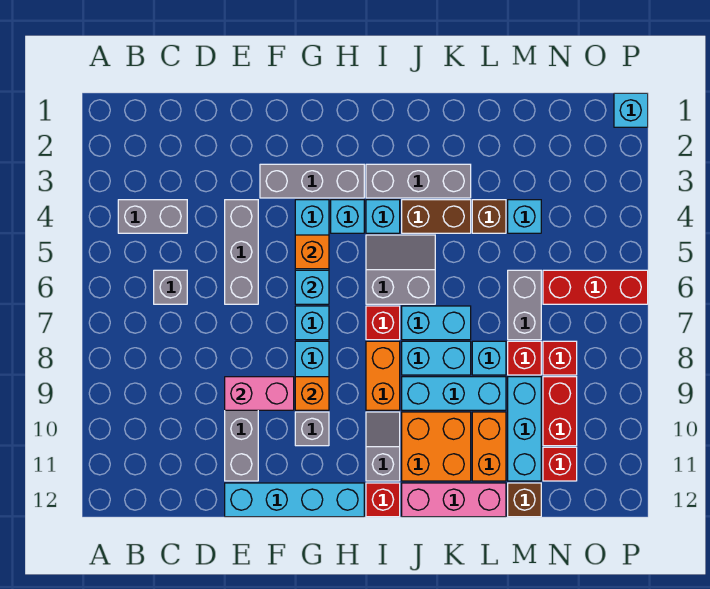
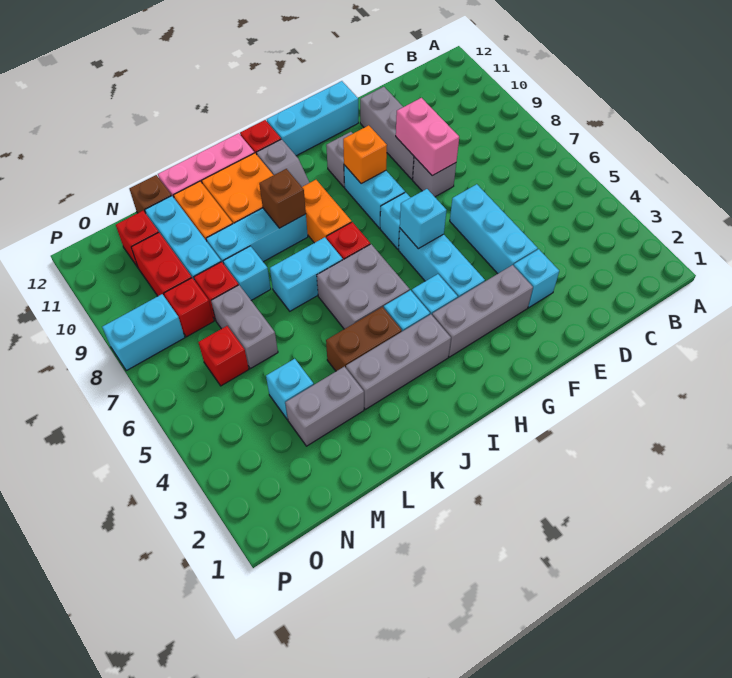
grey brick B4:C4 level 1 -> grey brick L3:M3 level 1
grey brick C6 level 1 -> grey brick E8 level 1
grey brick E4:E6 level 1 -> cyan brick E4:E6 level 1
pink brick E9:F9 level 2 -> pink brick E8:E9 level 2
cyan brick E12:H12 level 1 -> cyan brick F12:H12 level 1
orange brick G5 level 2 -> none
grey slope I5:J6 level 1 top 6 -> grey brick I5:J6 level 1
cyan brick J8:K8 level 1 -> cyan brick O8:P8 level 1
brown brick L4 level 1 -> brown brick J9 level 2
red brick N6:P6 level 1 -> red brick N6 level 1
cyan brick P1 level 1 -> cyan brick E3 level 1

